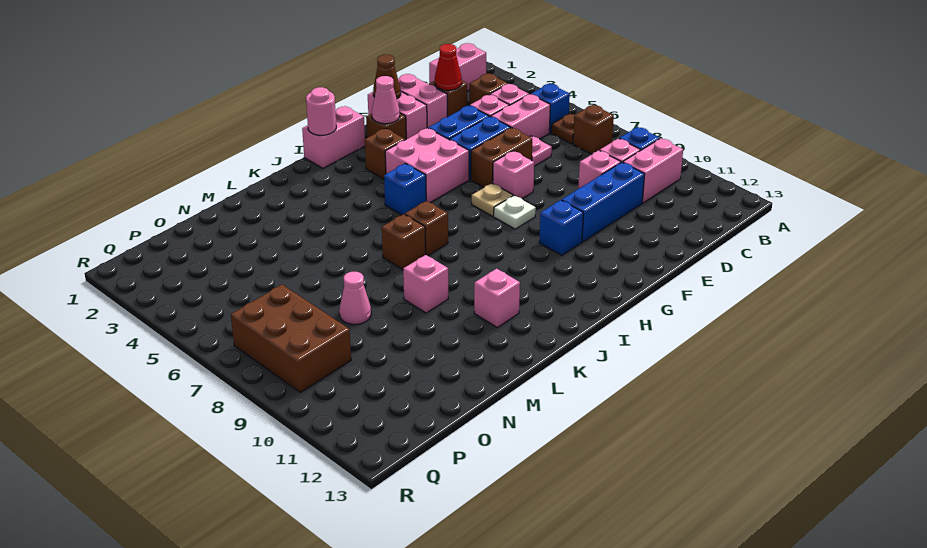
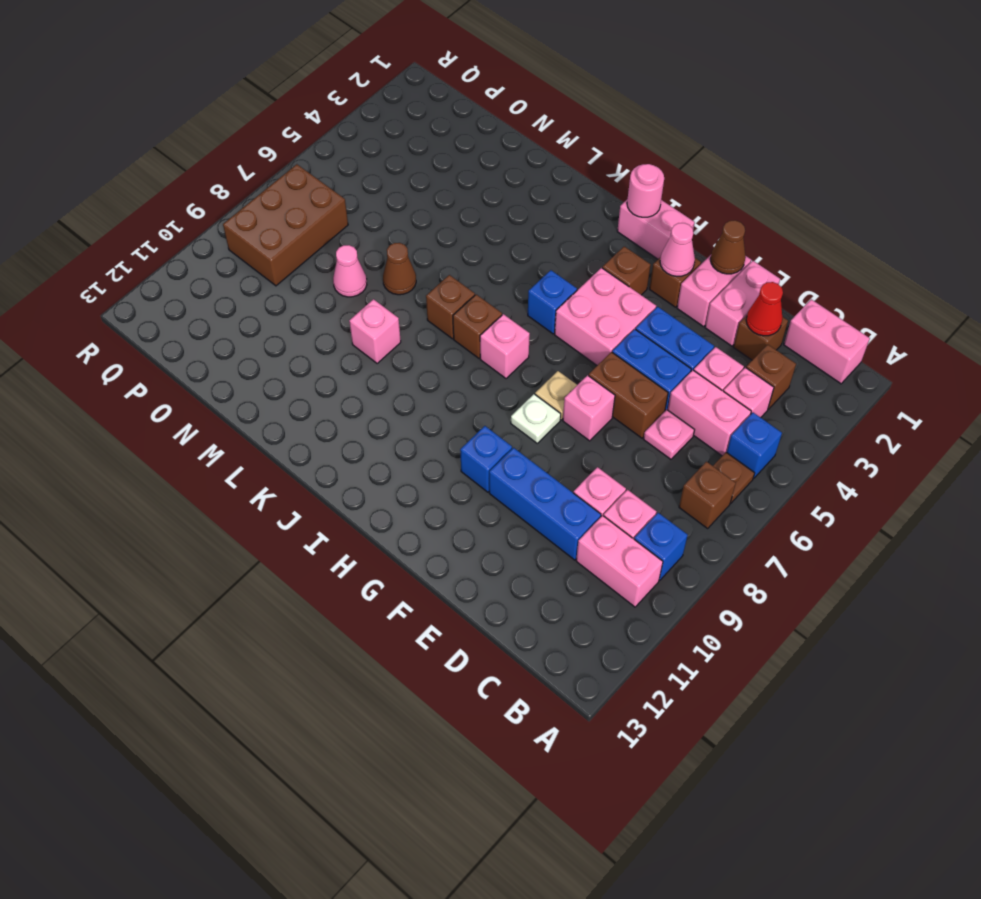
pink brick K11 level 1 -> pink brick I7 level 1
none -> brown cone M7 level 1

